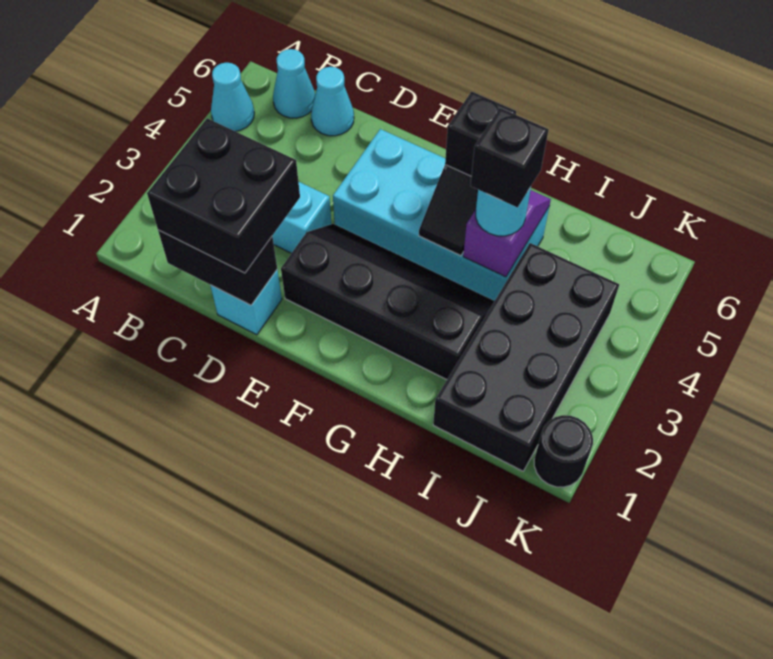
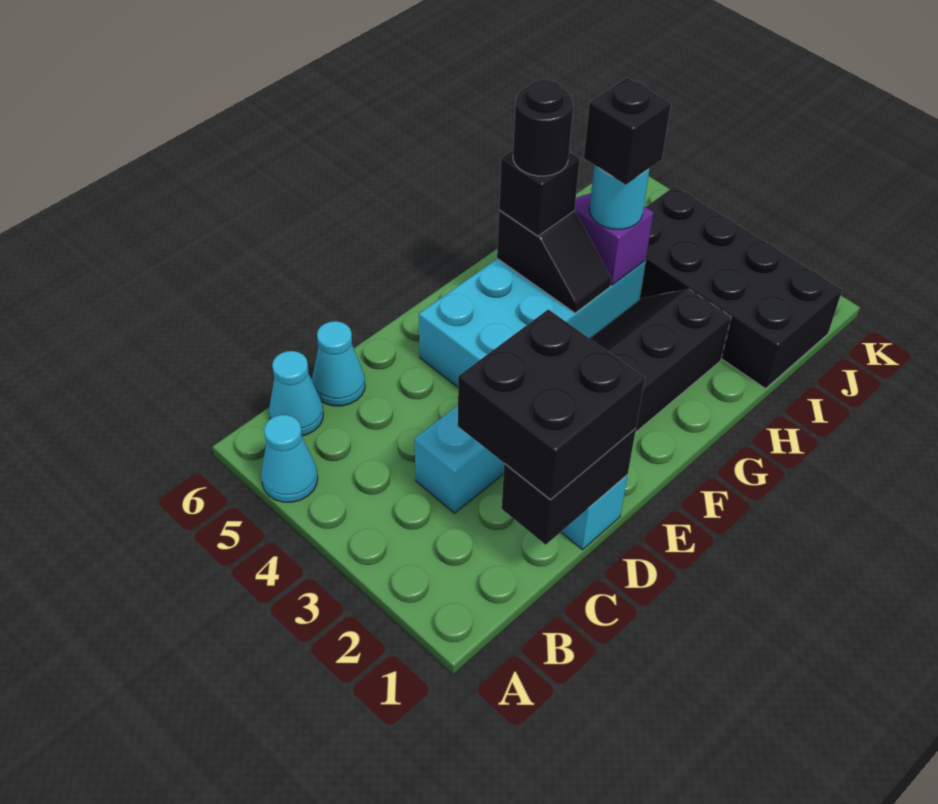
black round brick K1 level 1 -> black round brick G5 level 4

